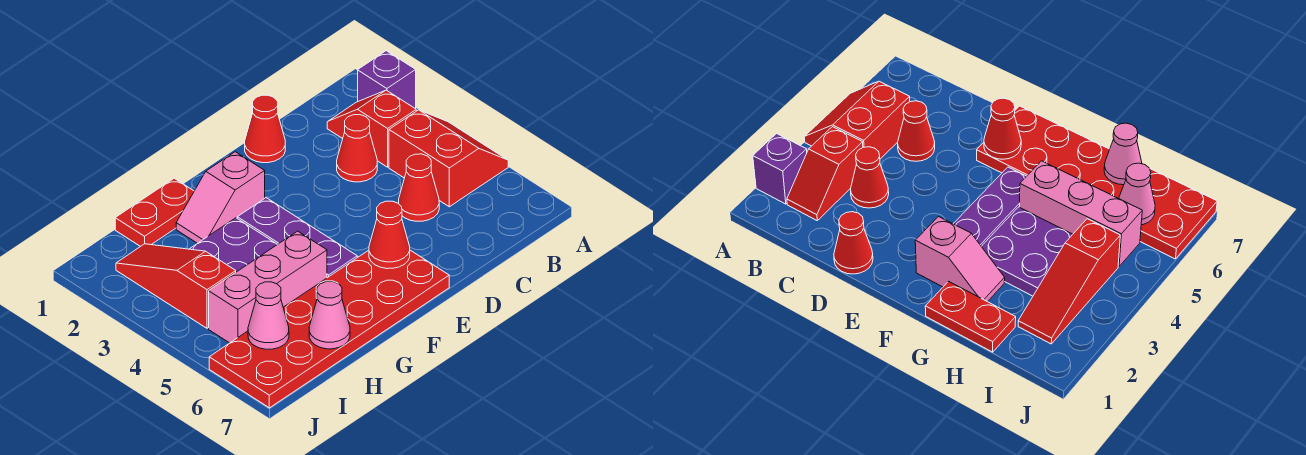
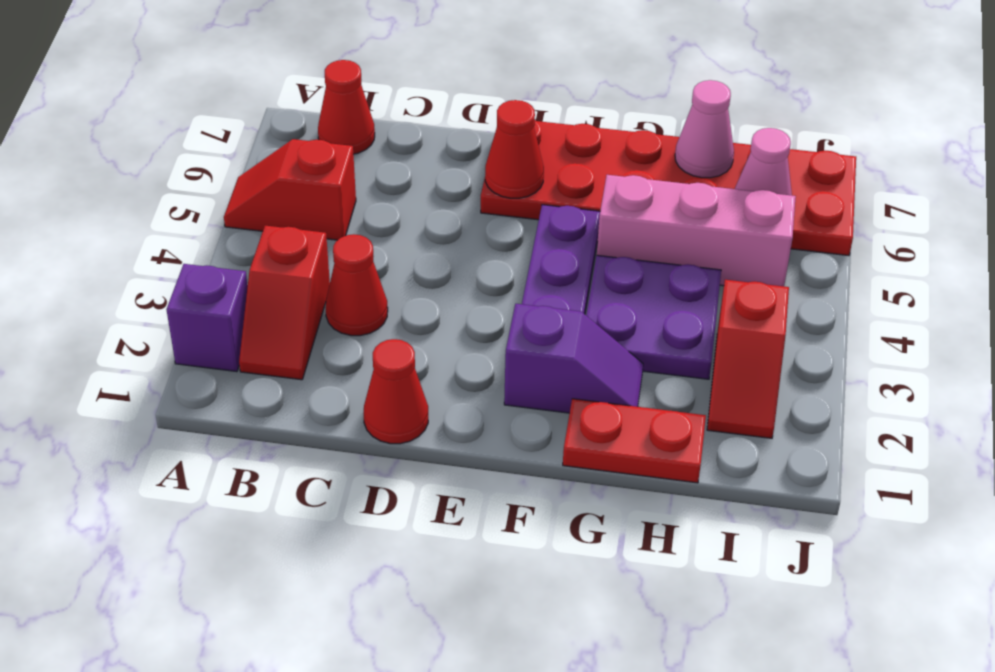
red slope A4:B5 level 1 top B -> red slope A5:B5 level 1 top B
red cone C5 level 1 -> red cone B7 level 1
pink slope F2:G2 level 1 top F -> purple slope F2:G2 level 1 top F
red slope I2:I4 level 1 top 4 -> red slope I2:I3 level 1 top 3

